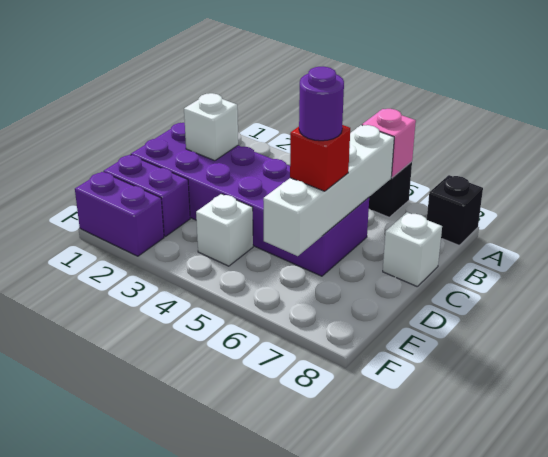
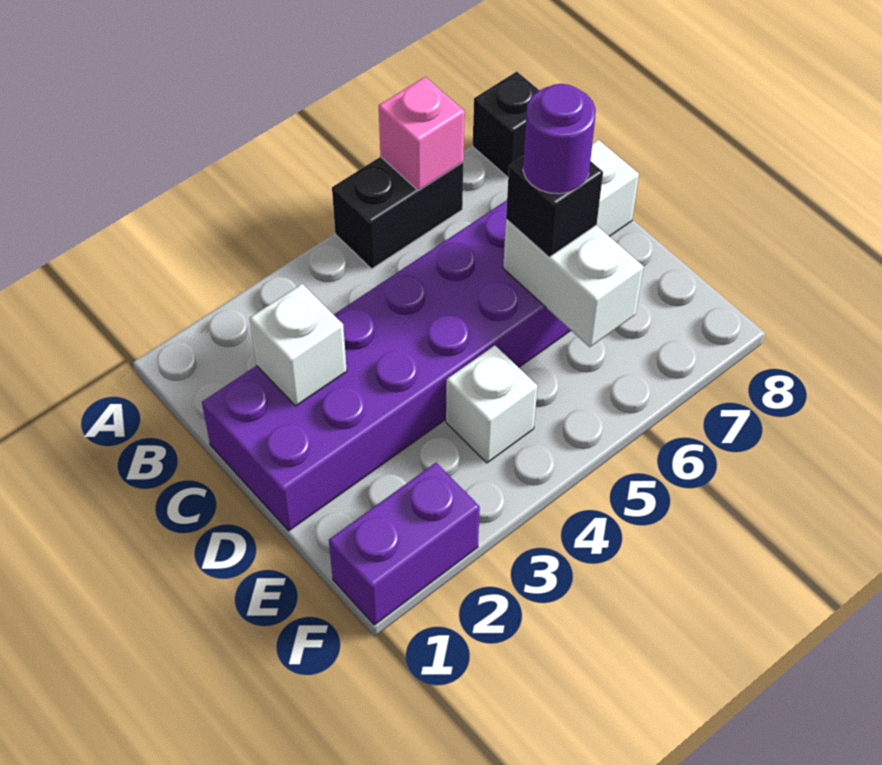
white brick B6:E6 level 2 -> white brick D6:E6 level 2
red brick D6 level 3 -> black brick D6 level 3
purple brick E1:E2 level 1 -> none

